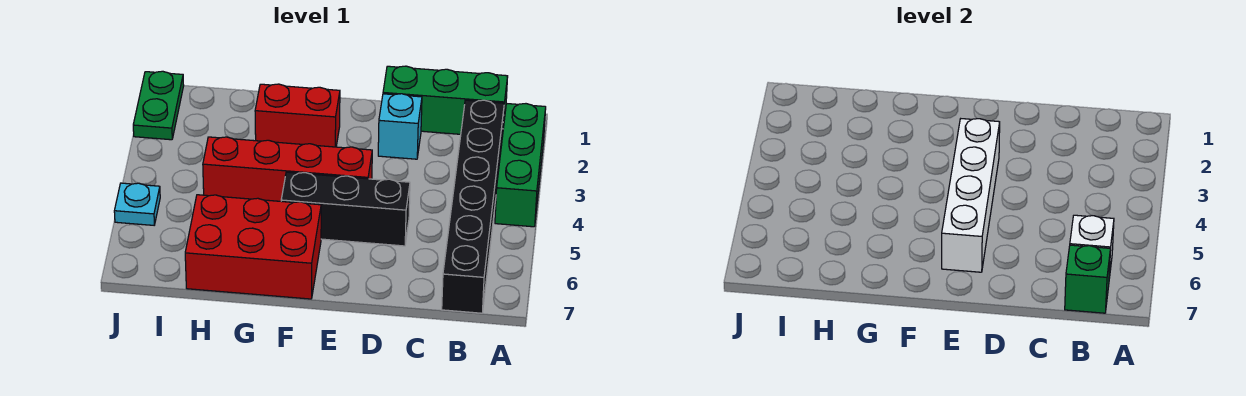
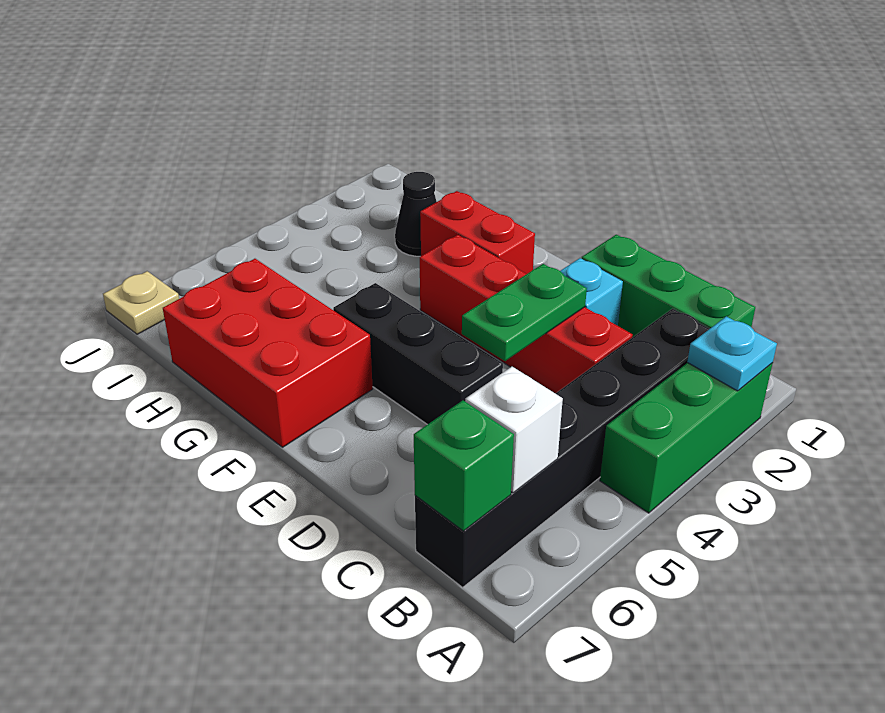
white brick E3:E6 level 2 -> none
red brick E4:H4 level 1 -> red brick C3:F3 level 1
none -> black cone H2 level 1
green plate J1:J2 level 1 -> green plate D3:D4 level 2
cyan plate J5 level 1 -> cyan plate A2 level 2
none -> tan plate J7 level 1

